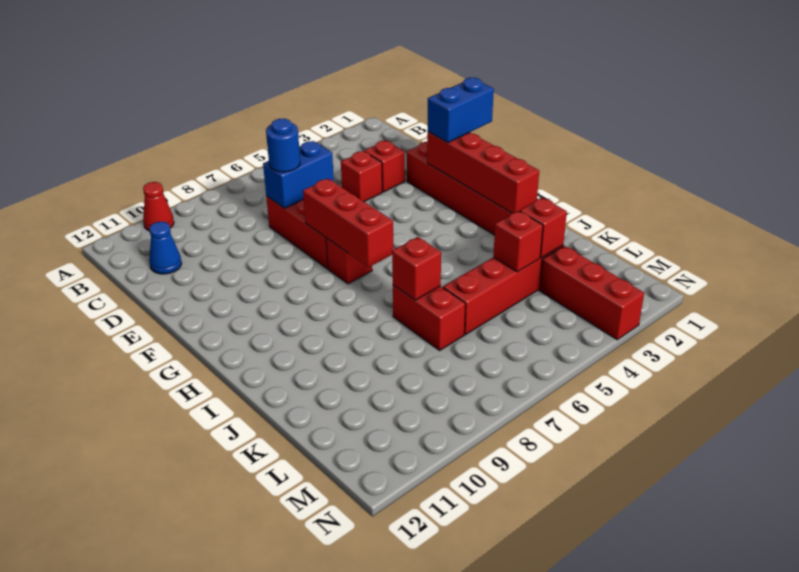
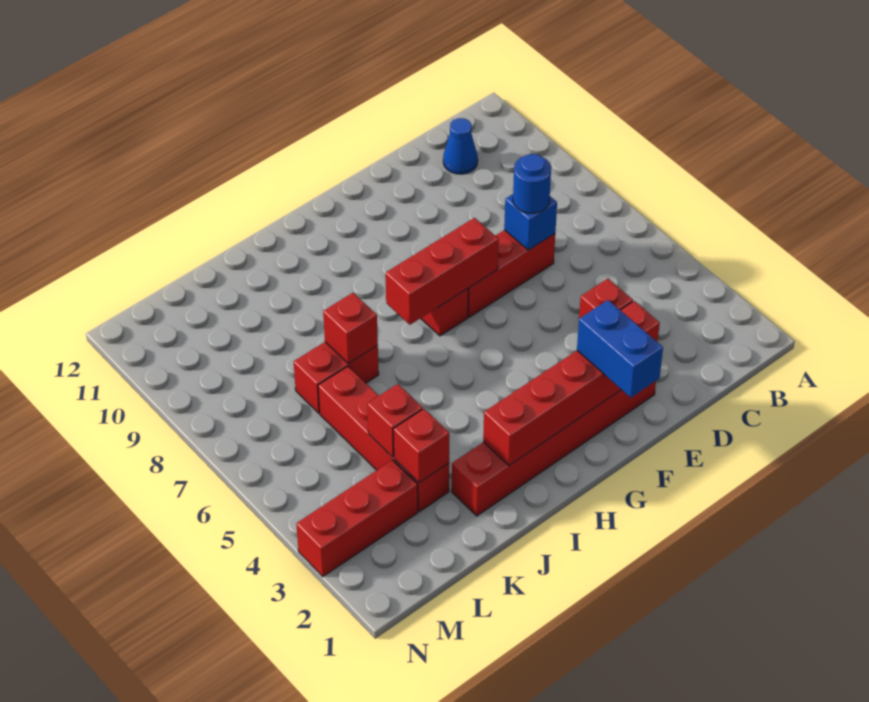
red cone A10 level 1 -> none
blue brick D6:D7 level 2 -> blue brick D7 level 2

